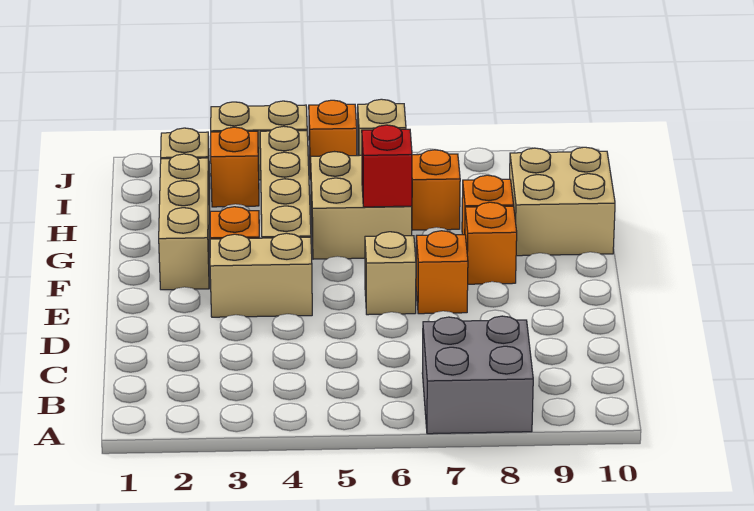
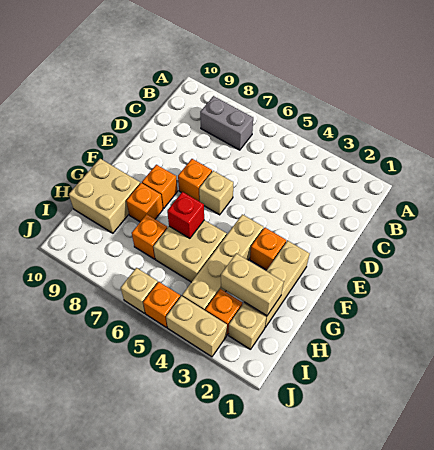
grey brick A7:B8 level 1 -> grey brick B7:B8 level 1
tan brick E3:E4 level 1 -> tan brick H2:H3 level 2

